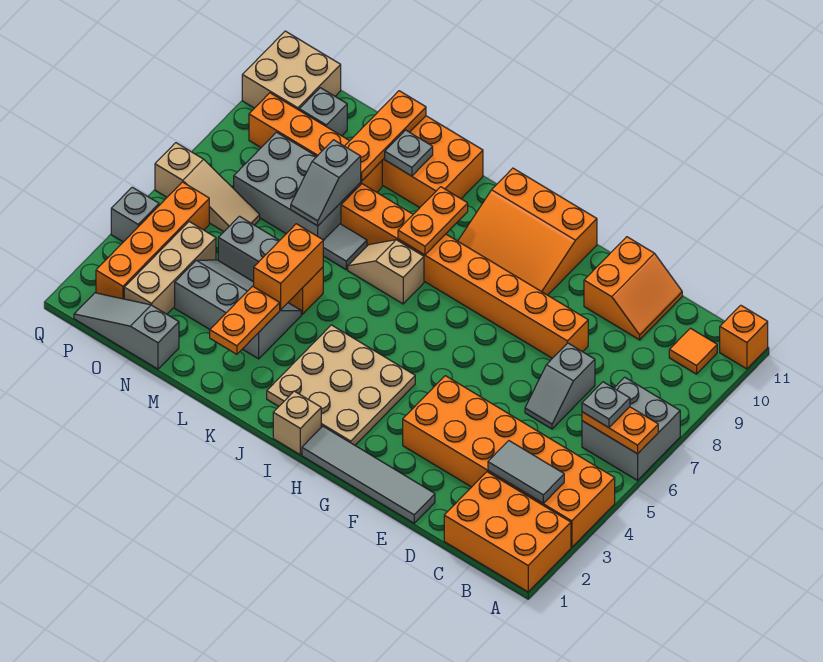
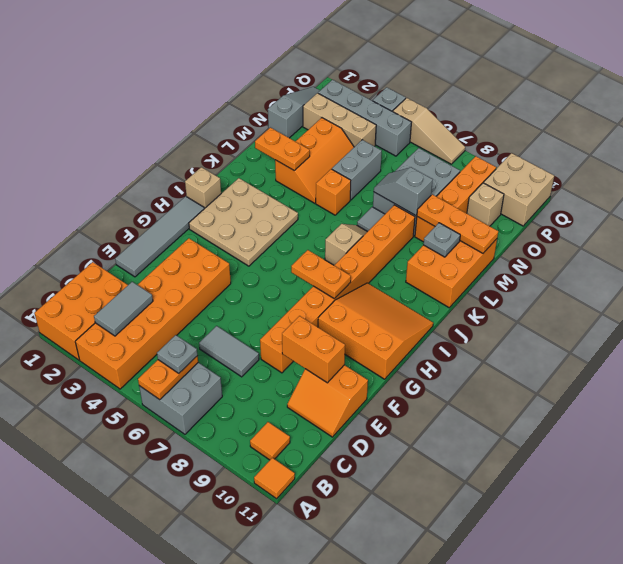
orange brick A11 level 1 -> orange tile A11 level 1
grey slope D6:D7 level 1 top 7 -> grey tile D6:D7 level 1
orange slope G9:I11 level 1 top 11 -> orange slope G9:I11 level 1 top G
orange plate J8:J9 level 2 -> orange plate H7:H8 level 2
grey slope L3:N4 level 1 top 3 -> orange slope L3:N4 level 1 top 3
orange brick L4:L5 level 2 -> orange brick E9:E10 level 2
tan slope O6:Q6 level 1 top Q -> tan slope Q5:Q7 level 1 top 5
grey brick O10 level 1 -> tan brick O10 level 1
orange brick P2:P5 level 1 -> grey brick P2:P5 level 1

